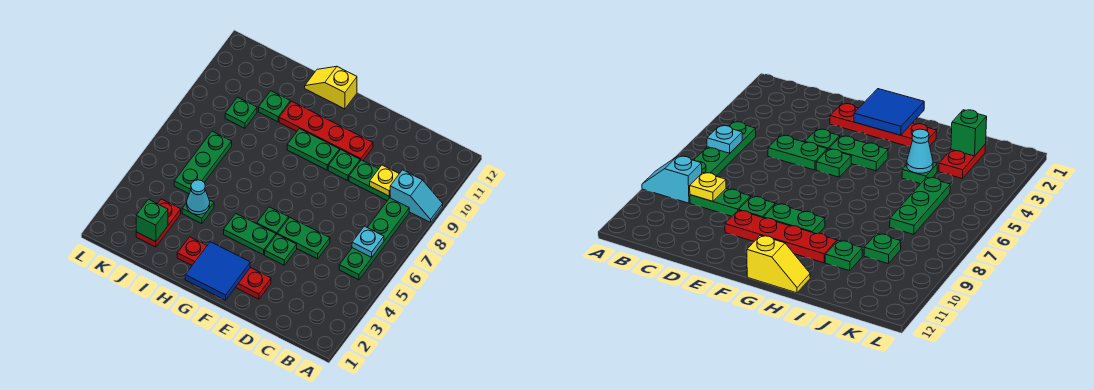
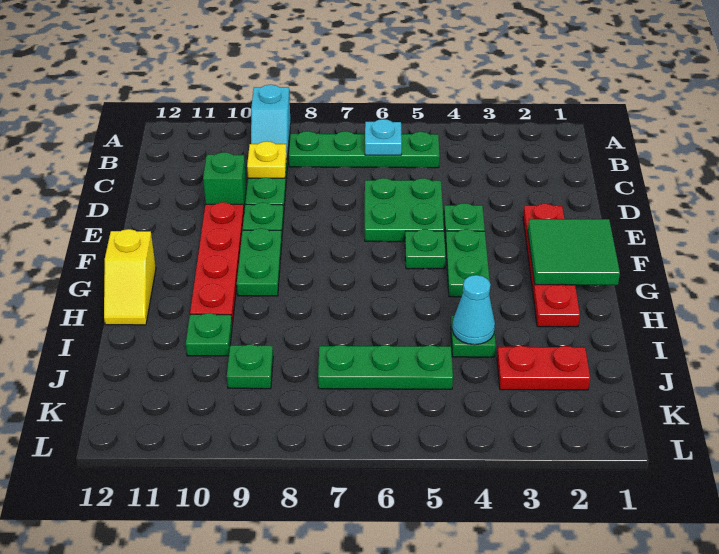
cyan slope A9:B9 level 1 top B -> cyan slope A9:B9 level 1 top A
green plate D5:E5 level 1 -> green plate D5:E6 level 1
blue tile F1:G2 level 2 -> green tile F1:G2 level 2
green brick J2 level 2 -> green brick D10 level 1

